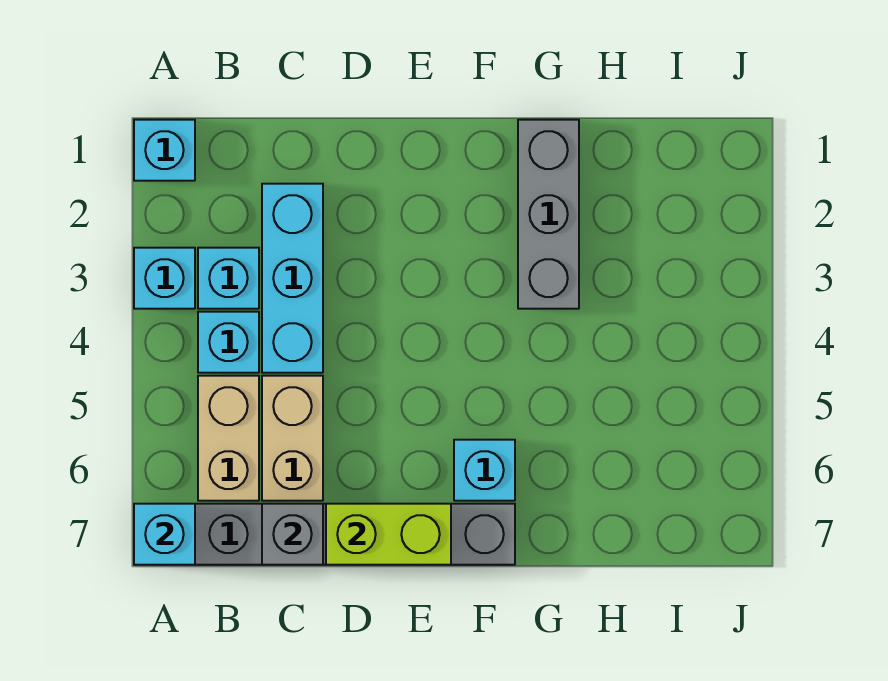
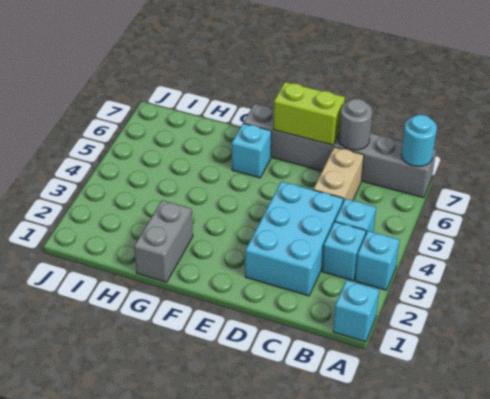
cyan brick A7 level 2 -> cyan round brick A7 level 2
tan brick B5:B6 level 1 -> none
cyan brick C2:C4 level 1 -> cyan brick C2:D4 level 1
grey brick C7 level 2 -> grey round brick C7 level 2
grey brick G1:G3 level 1 -> grey brick G1:G2 level 1

